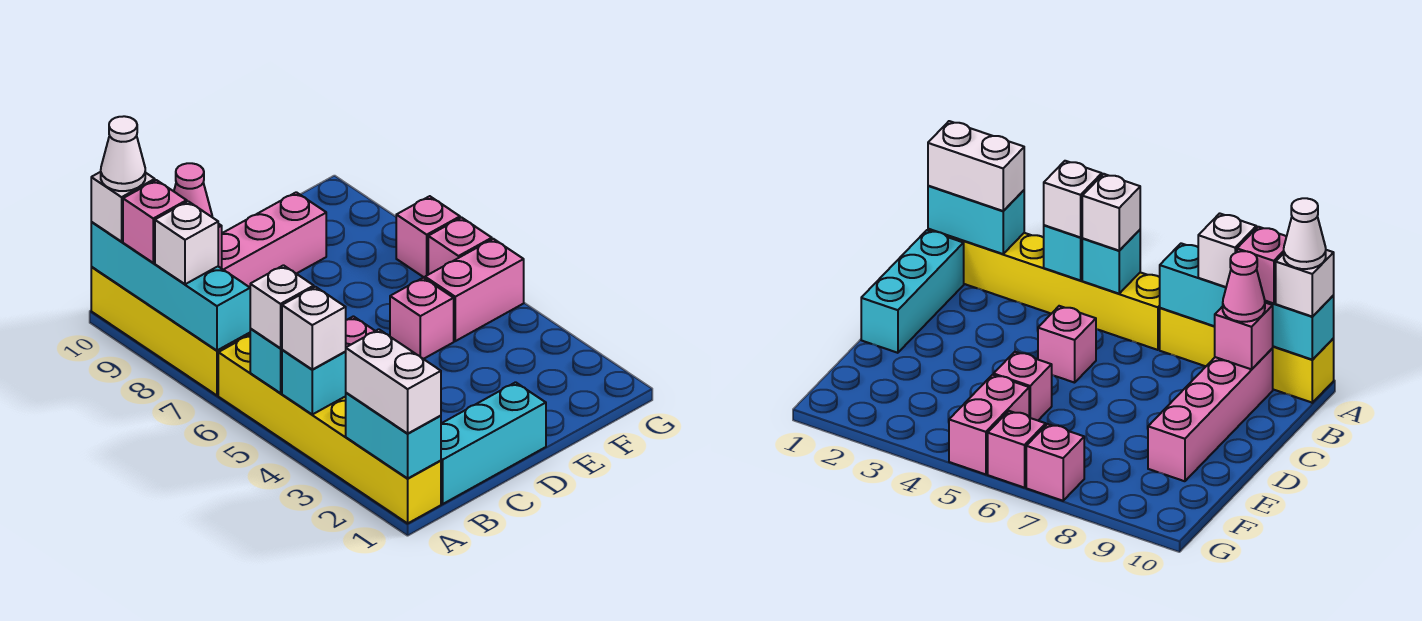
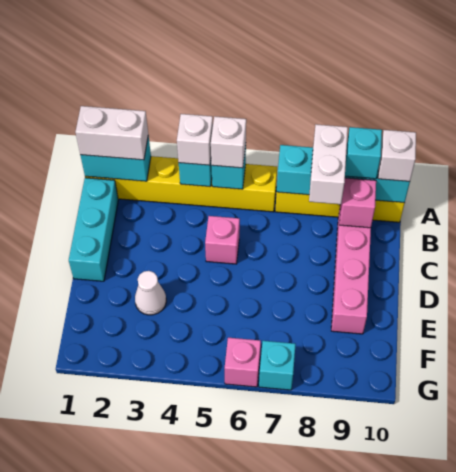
white brick A8 level 3 -> white brick A8:B8 level 3
pink brick A9 level 3 -> cyan brick A9 level 3
white cone A10 level 4 -> white cone E3 level 1
pink cone B9 level 3 -> none
pink brick E5 level 1 -> none
pink brick F5:G5 level 1 -> none
pink brick G7 level 1 -> cyan brick G7 level 1

